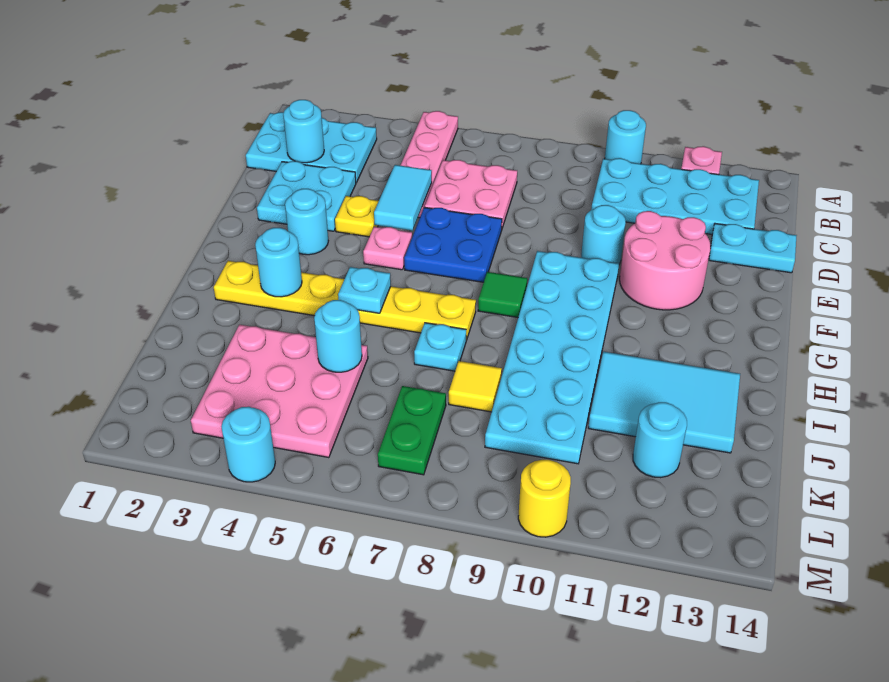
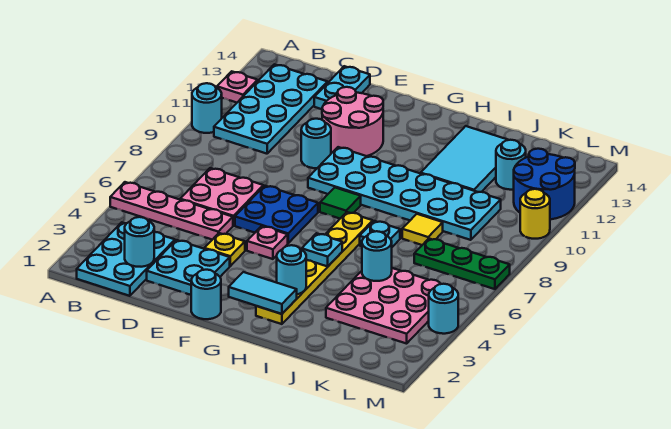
cyan tile D5:E5 level 2 -> cyan tile G2:H2 level 2
cyan round brick F3 level 1 -> cyan round brick F1 level 1
green plate K7:L7 level 1 -> green plate K7:M7 level 1
none -> blue round brick L11:M12 level 1

